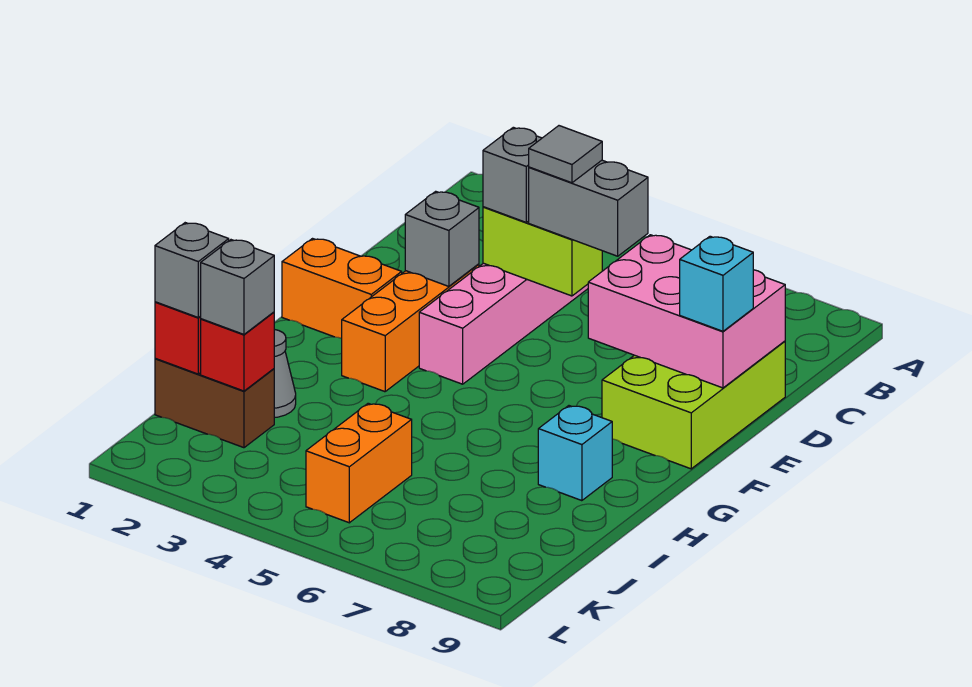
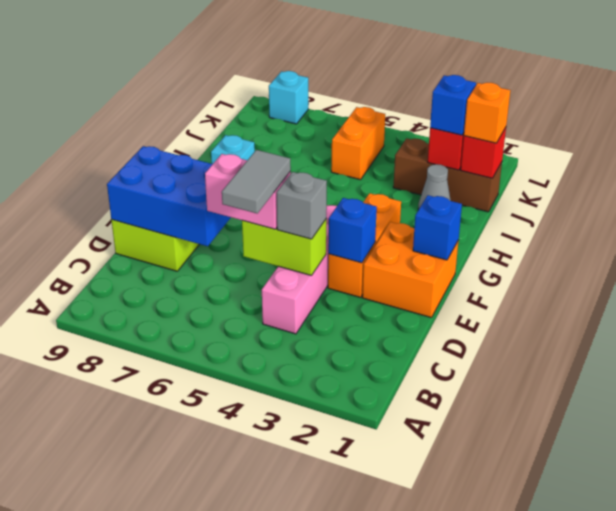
grey brick D5:D6 level 3 -> pink brick D5:D6 level 3
grey tile D5 level 4 -> grey tile C5:D5 level 4
pink brick D7:E9 level 2 -> blue brick D7:E9 level 2
grey brick E3 level 2 -> blue brick E3 level 2
cyan brick E9 level 3 -> cyan brick L8 level 1
orange brick F1:F2 level 1 -> orange brick E1:F2 level 1
none -> blue brick F1 level 2
brown brick J1:J2 level 1 -> brown brick J1:J3 level 1
grey brick J1 level 3 -> orange brick J1 level 3
grey brick J2 level 3 -> blue brick J2 level 3

